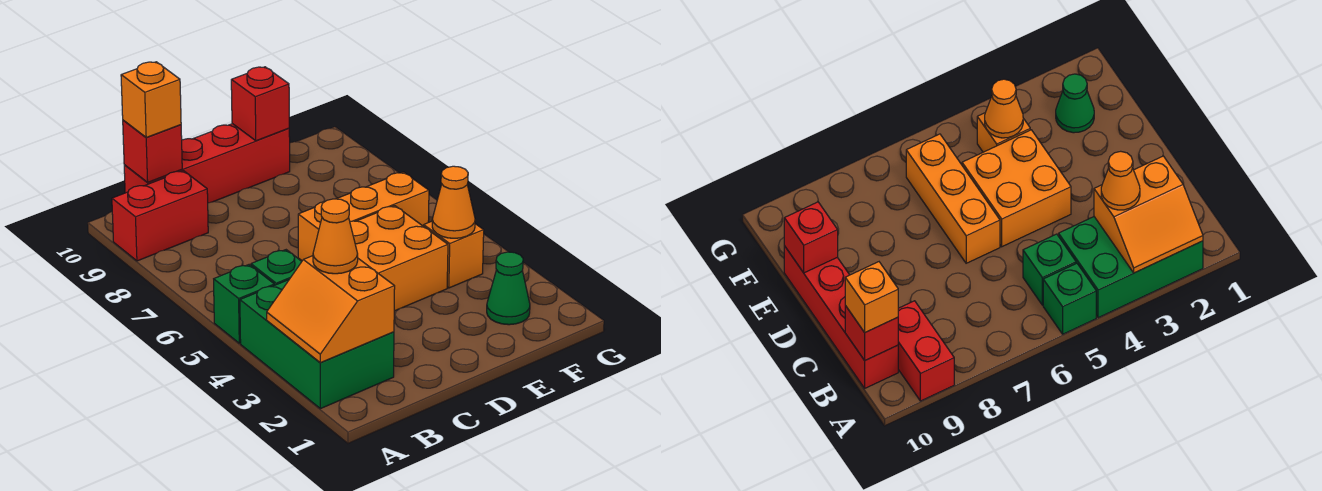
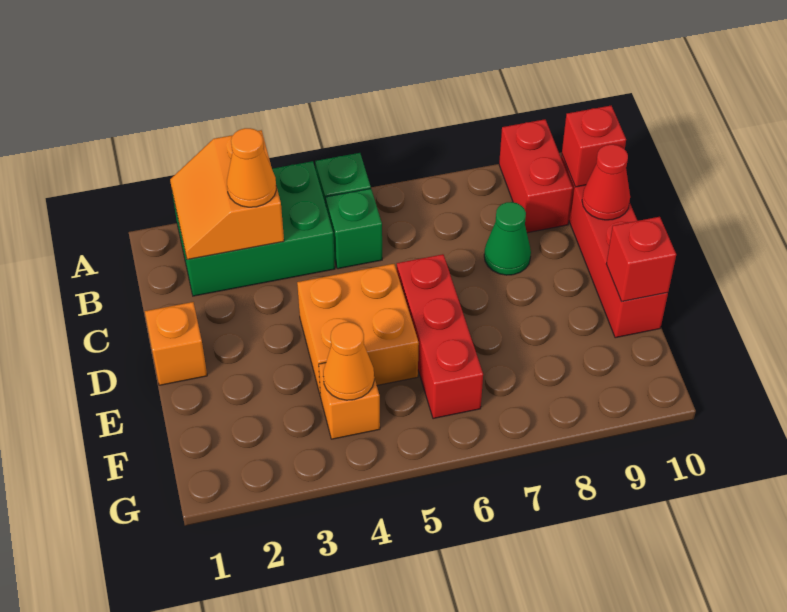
orange slope A2:B3 level 2 top B -> orange slope A2:B3 level 2 top 3
orange brick B10 level 3 -> orange brick D1 level 1
none -> red cone C10 level 2
orange brick D6:F6 level 1 -> red brick D6:F6 level 1
green cone F2 level 1 -> green cone C8 level 1

